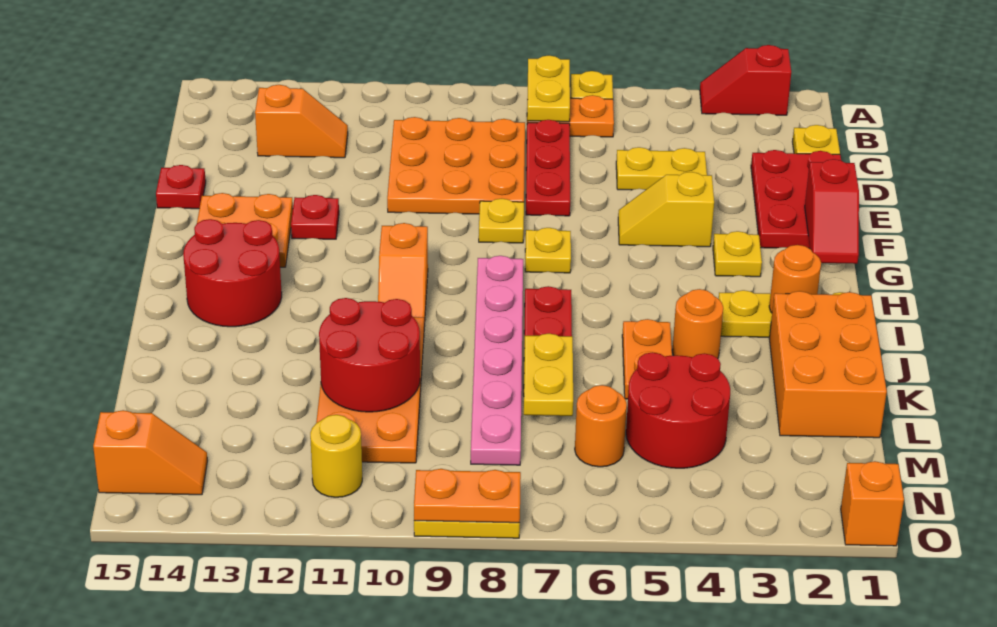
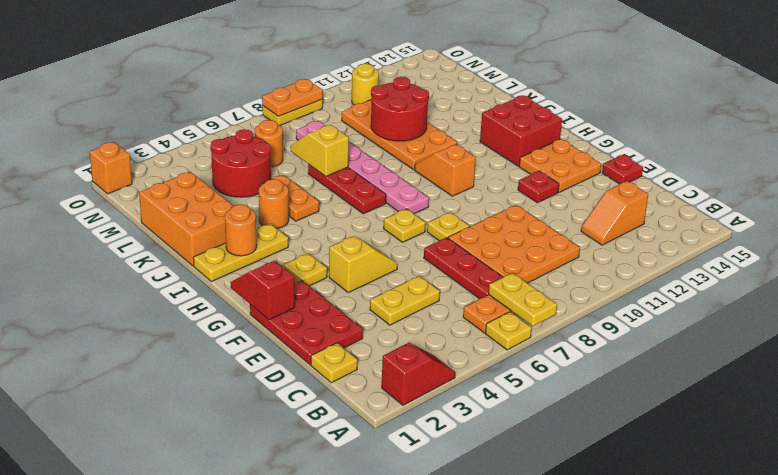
red round brick H13:I14 level 1 -> red brick H13:I14 level 1
yellow plate K7:L7 level 2 -> yellow slope K7:L7 level 2 top K
orange slope N14:N15 level 1 top 15 -> none

